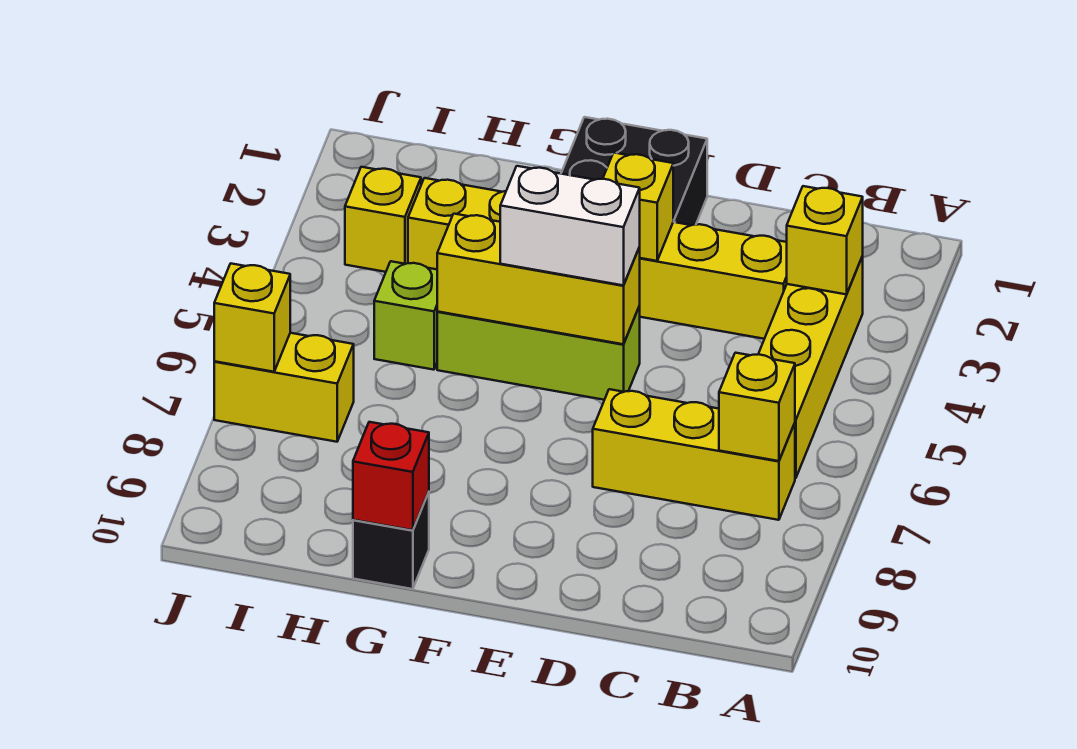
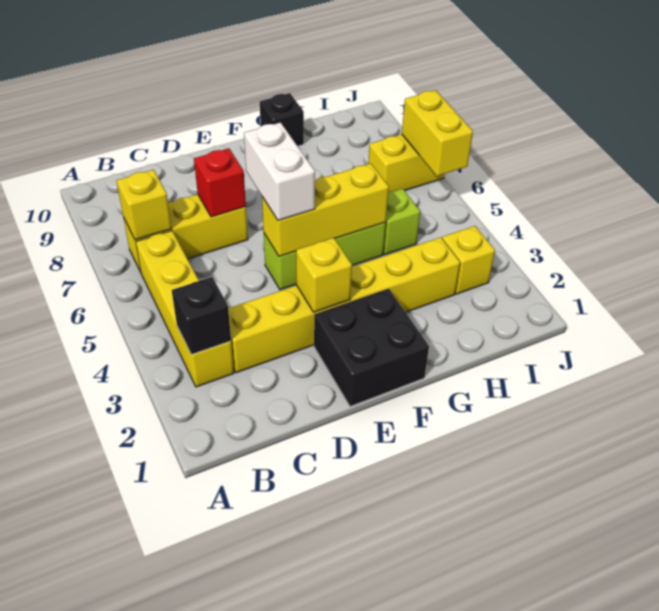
yellow brick B3 level 2 -> black brick B3 level 2
white brick E5:F5 level 3 -> white brick E5:E6 level 3
red brick G10 level 2 -> red brick D7 level 2
yellow brick J7 level 2 -> yellow brick J6:J7 level 2

